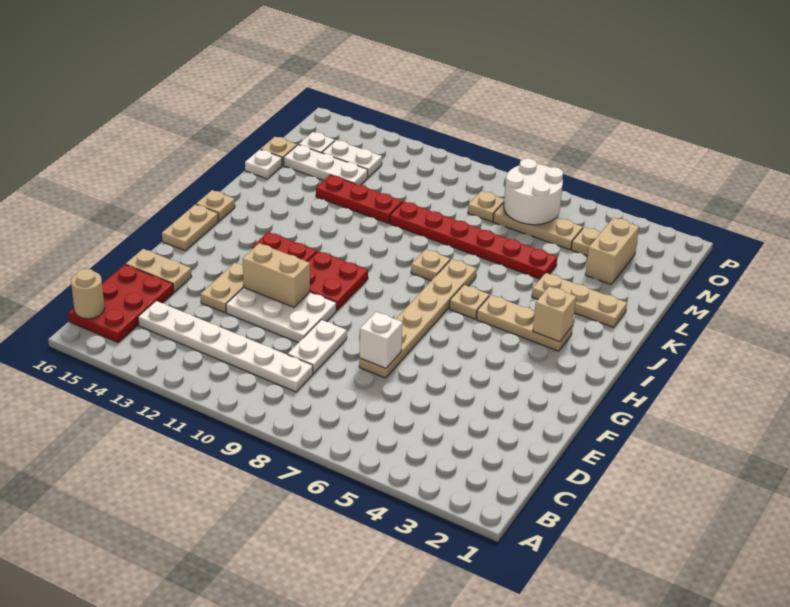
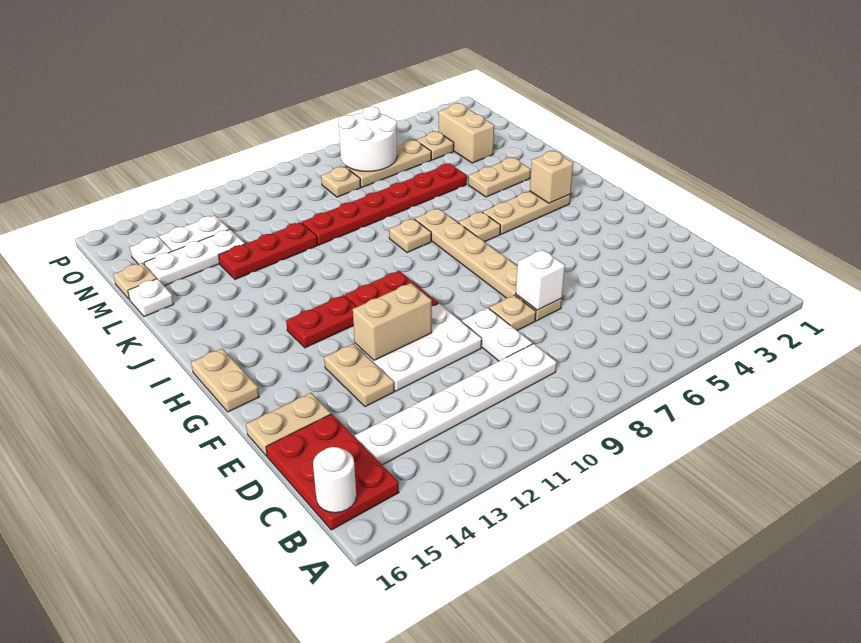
tan round brick B16 level 2 -> white round brick B16 level 2
tan plate I16 level 1 -> tan plate E8 level 1
tan plate K2:K4 level 1 -> tan plate K3:K4 level 1

